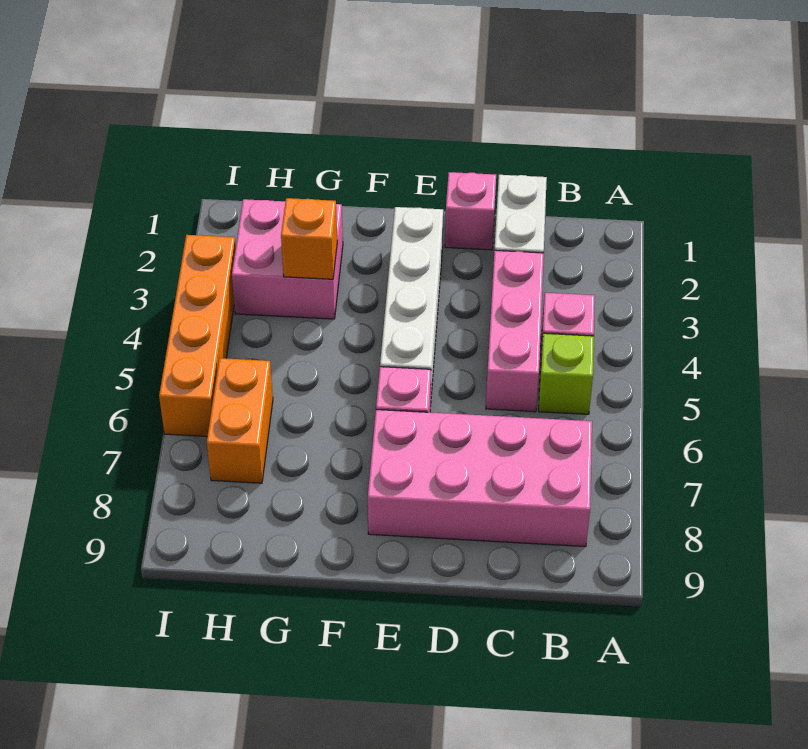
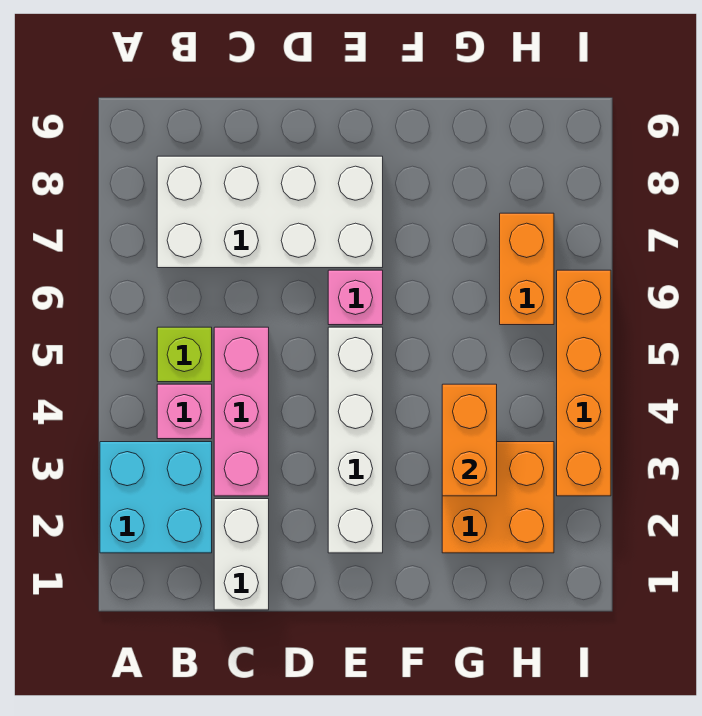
none -> cyan brick A2:B3 level 1
pink brick B7:E8 level 1 -> white brick B7:E8 level 1
pink brick D1 level 1 -> none
pink brick G2:H3 level 1 -> orange brick G2:H3 level 1
orange brick G3 level 2 -> orange brick G3:G4 level 2

